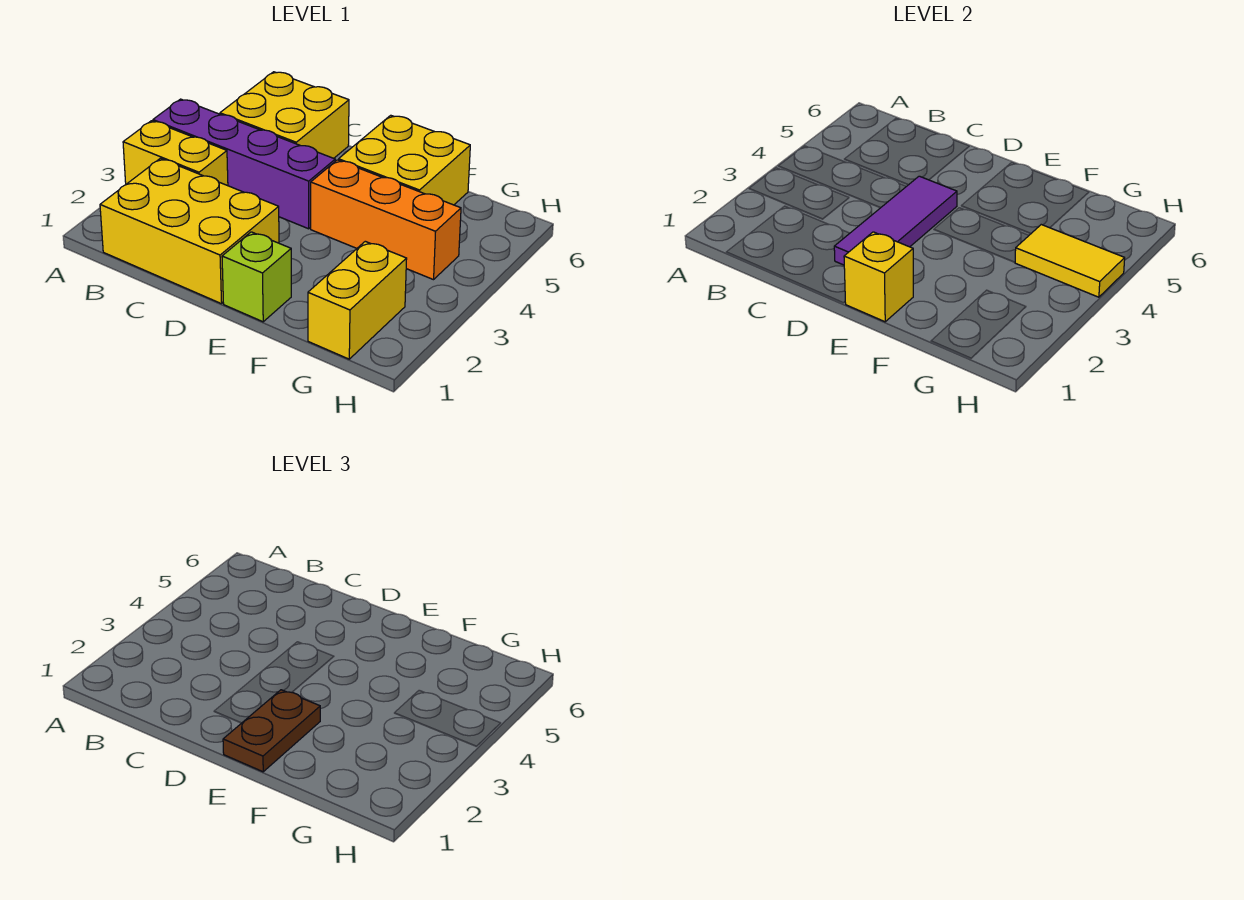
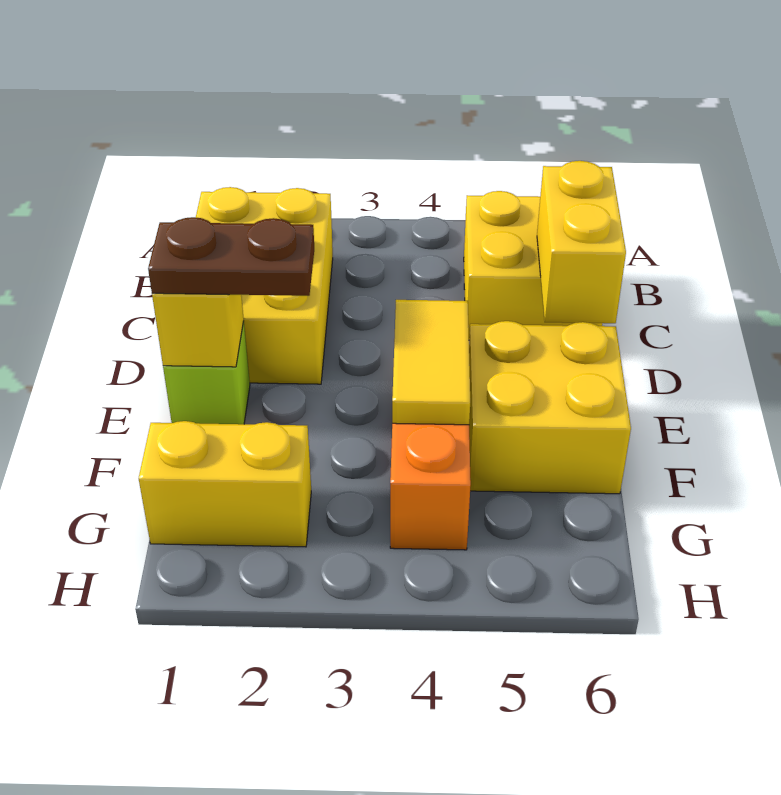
yellow brick A3:B3 level 1 -> yellow brick C6:D6 level 2
purple brick A4:D4 level 1 -> none
purple tile D2:D4 level 2 -> none
yellow tile G4:H4 level 2 -> yellow tile E4:F4 level 2

